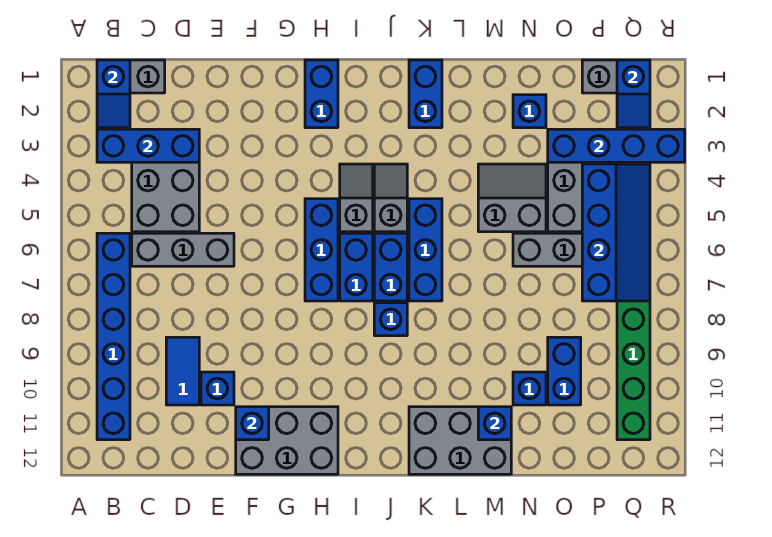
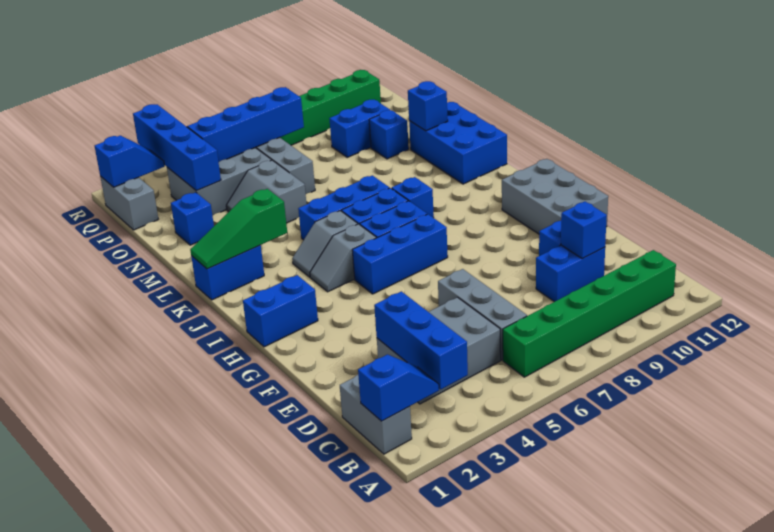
blue brick B6:B11 level 1 -> green brick B6:B11 level 1
blue tile D9:D10 level 1 -> blue brick D9:D10 level 1
blue brick F11 level 2 -> blue brick D10 level 2
none -> green slope K1:K3 level 2 top 3
grey brick K11:M12 level 1 -> blue brick K11:M12 level 1

